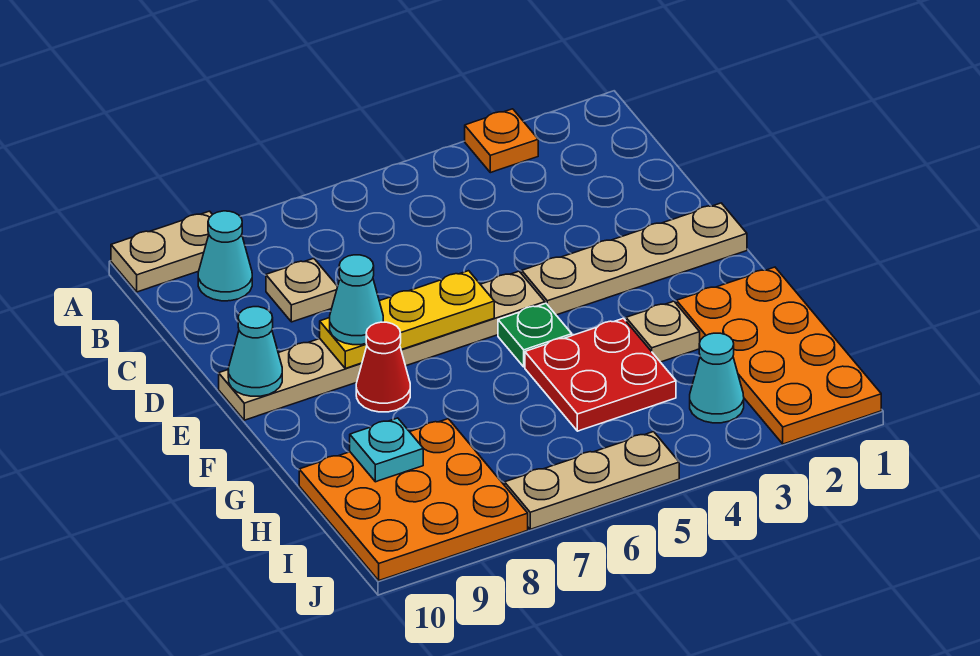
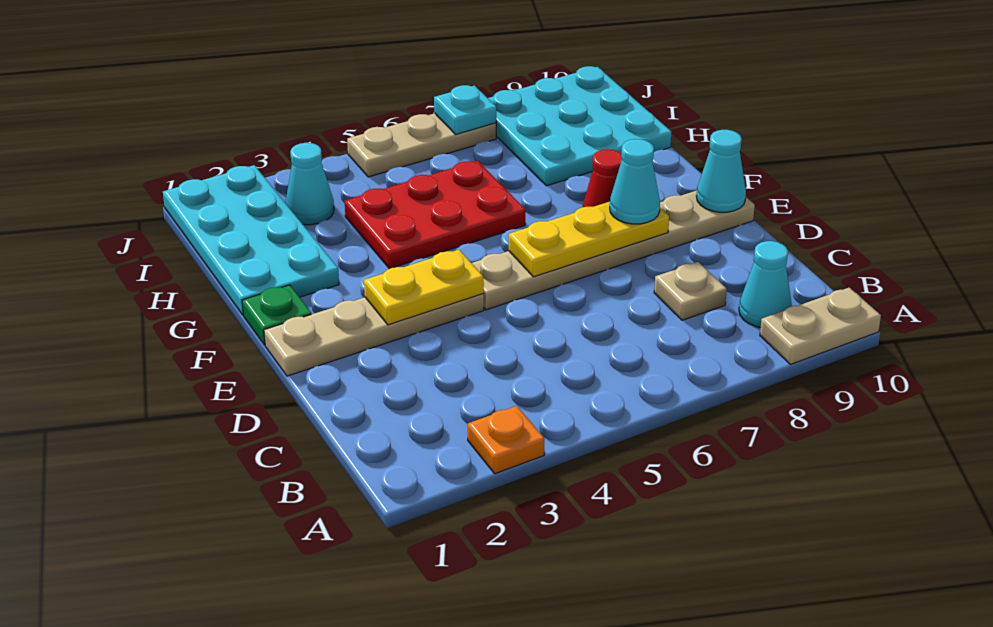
none -> yellow plate E3:E4 level 2
green plate F5 level 1 -> green plate F1 level 1
orange plate G1:J2 level 1 -> cyan plate G1:J2 level 1
tan plate G3 level 1 -> none
red plate G4:H5 level 1 -> red plate G4:H6 level 1
orange plate H8:J10 level 1 -> cyan plate H8:J10 level 1
cyan plate H9 level 2 -> cyan plate J7 level 2

